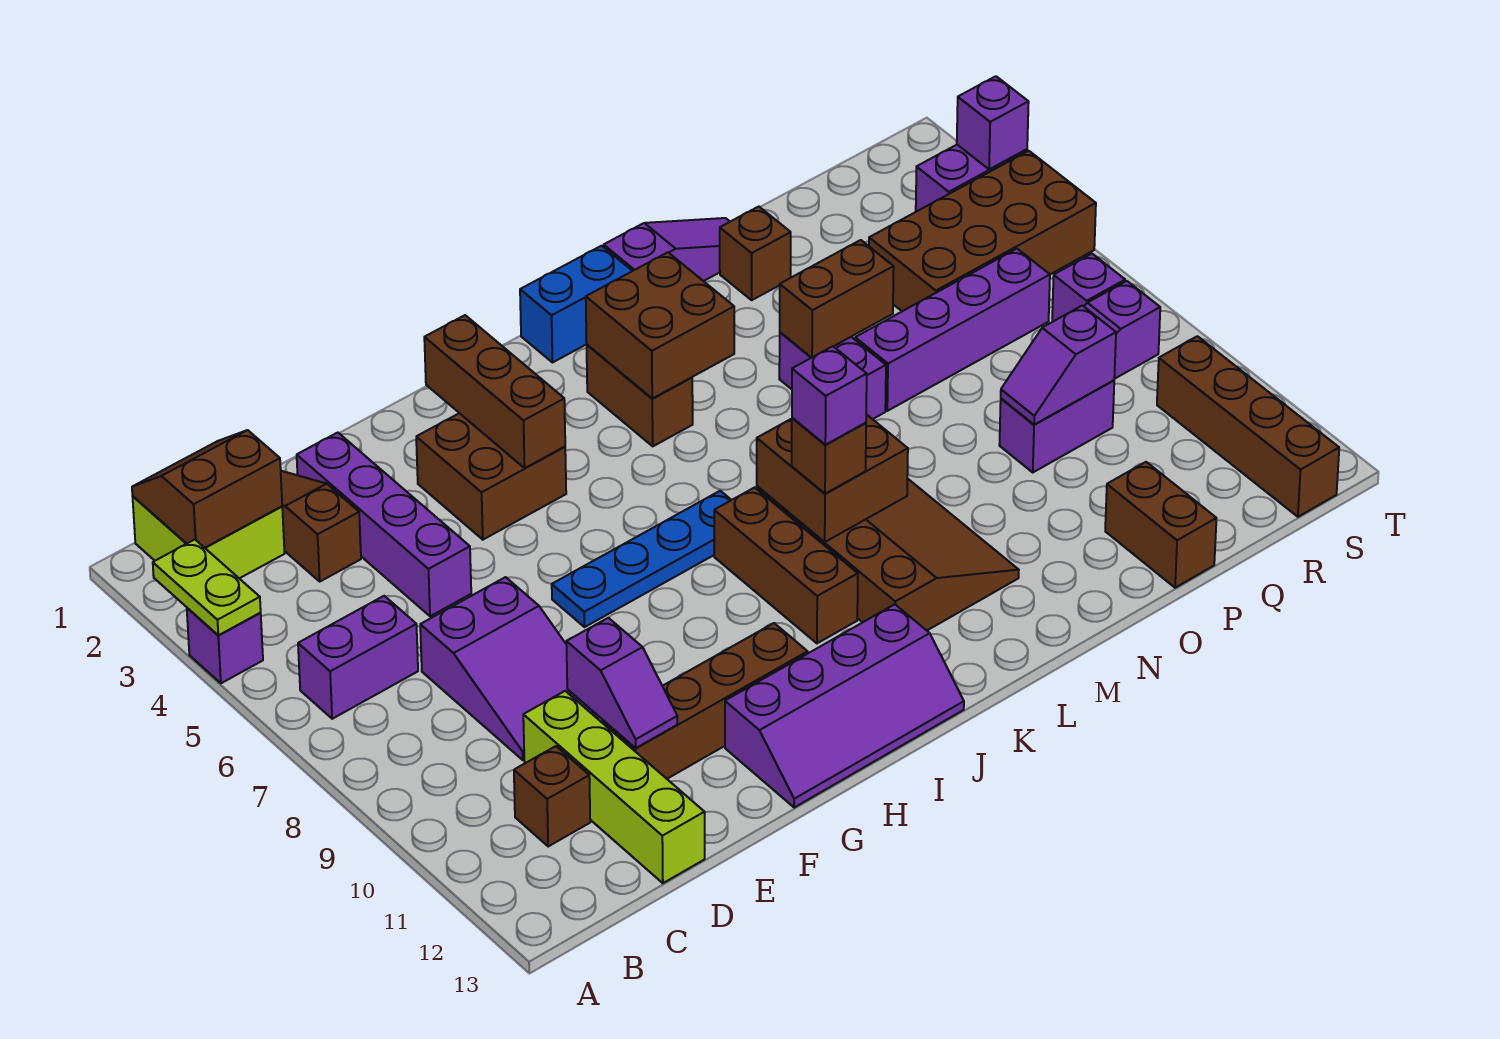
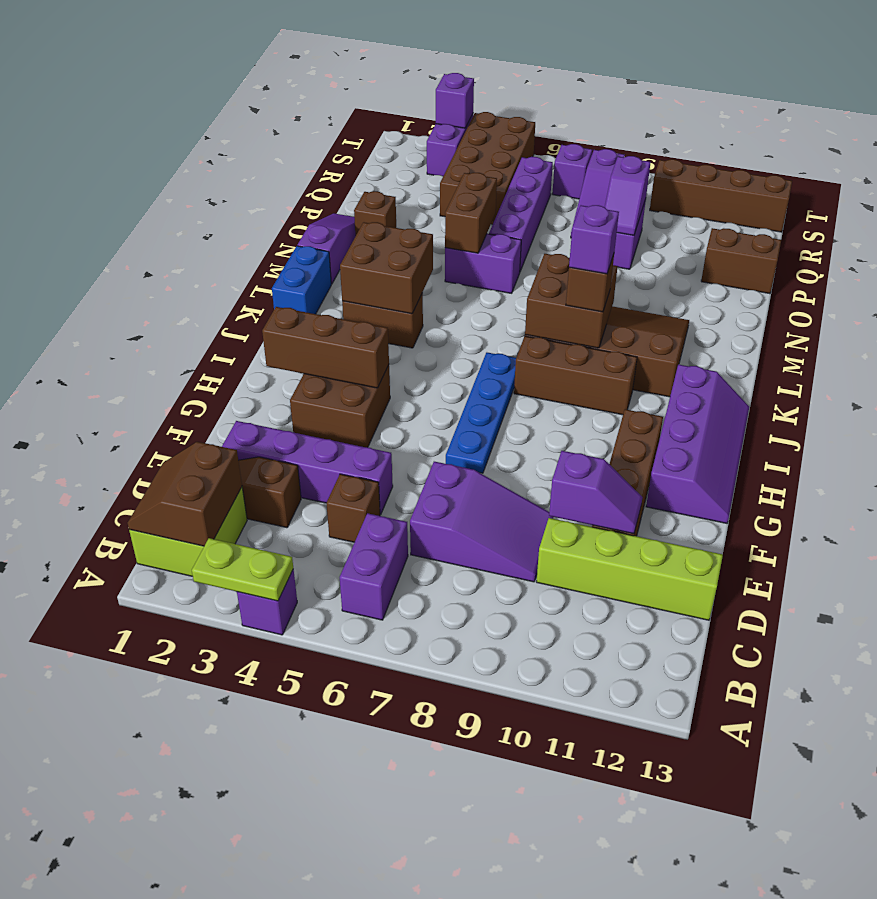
brown brick C11 level 1 -> brown brick D5 level 1

